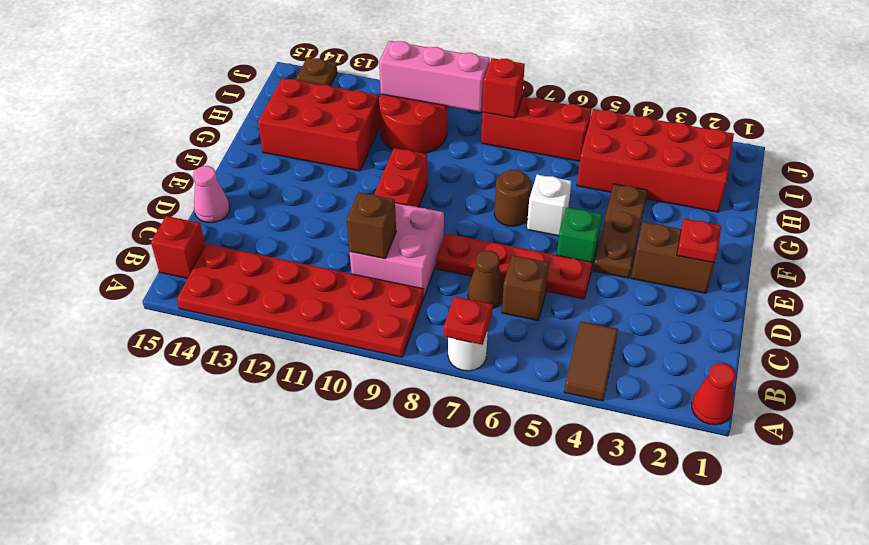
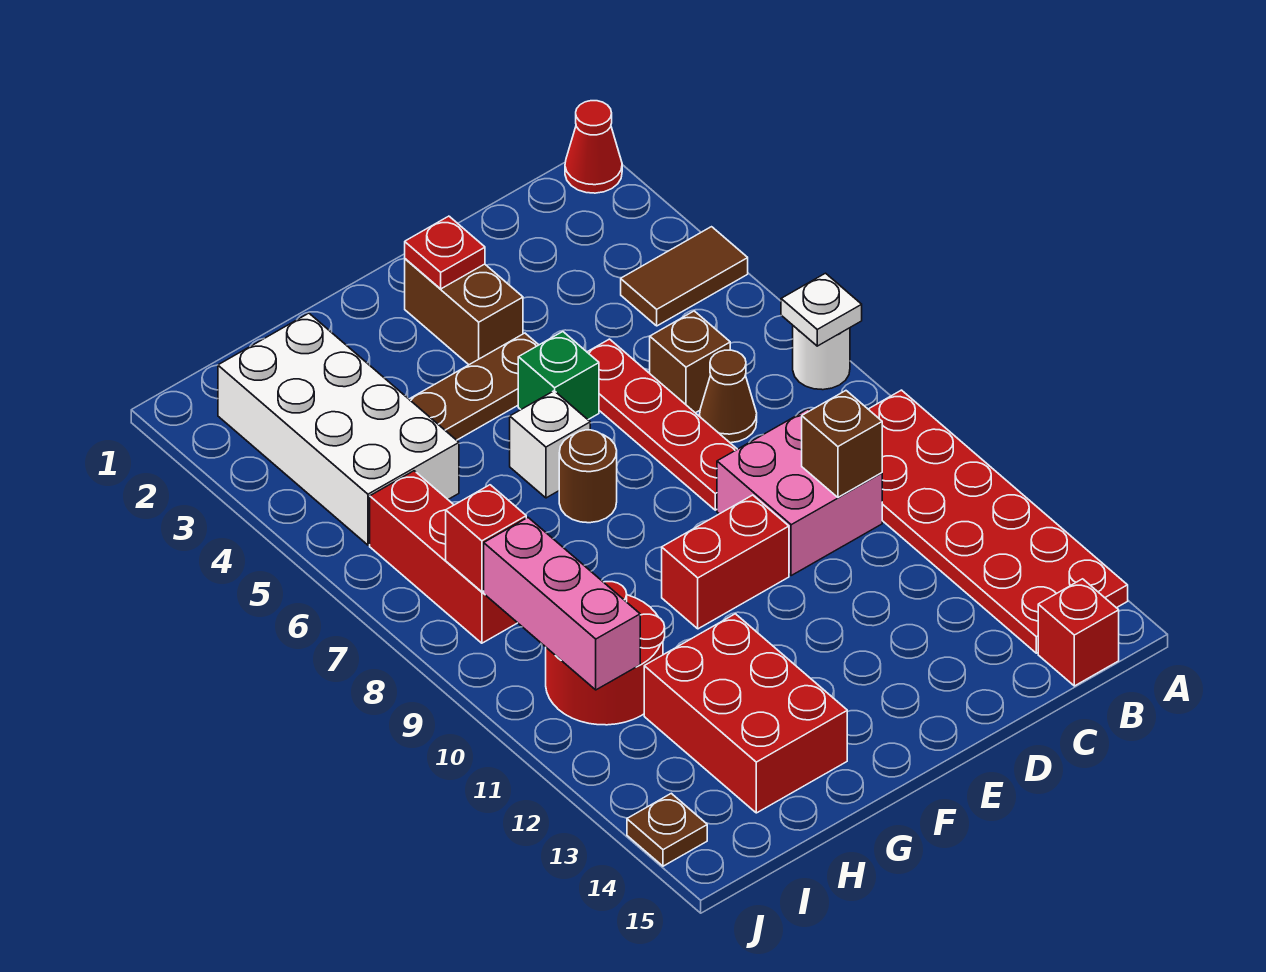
red plate A7 level 2 -> white plate A7 level 2
pink cone D15 level 1 -> none
red brick H2:I5 level 1 -> white brick H2:I5 level 1

